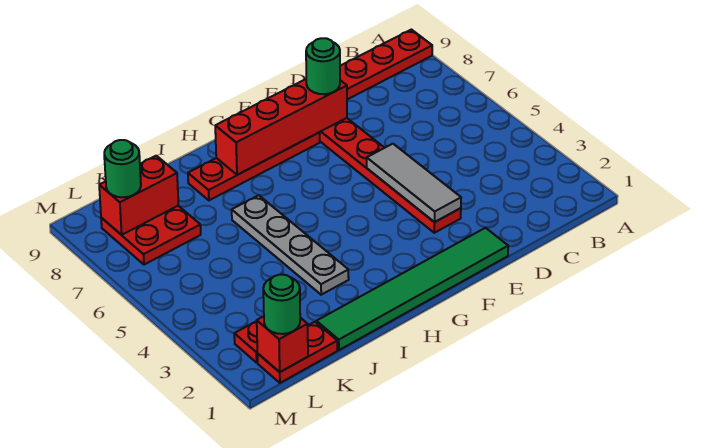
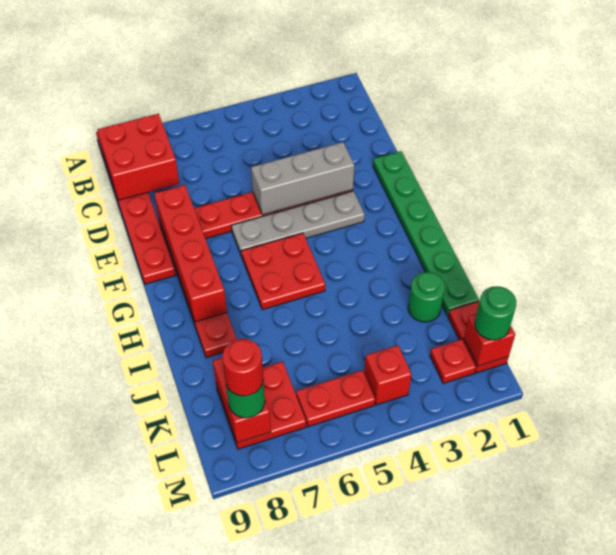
none -> red brick B8:C9 level 2
green tile E1:J1 level 1 -> green plate E1:J1 level 1
grey tile E3:E5 level 2 -> grey brick E3:E5 level 2
green round brick E8 level 3 -> green round brick J2 level 1
none -> red plate G5:H6 level 1
grey plate I3:I6 level 1 -> grey plate F3:F6 level 1
none -> red brick L4 level 1
none -> red plate L5:L6 level 1
none -> red round brick L8 level 4

